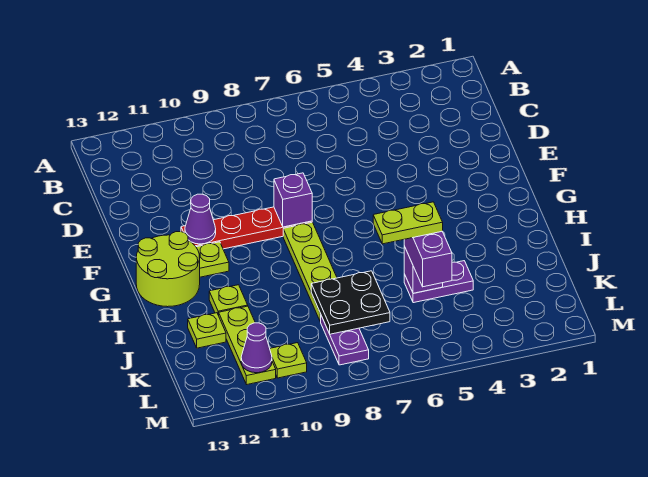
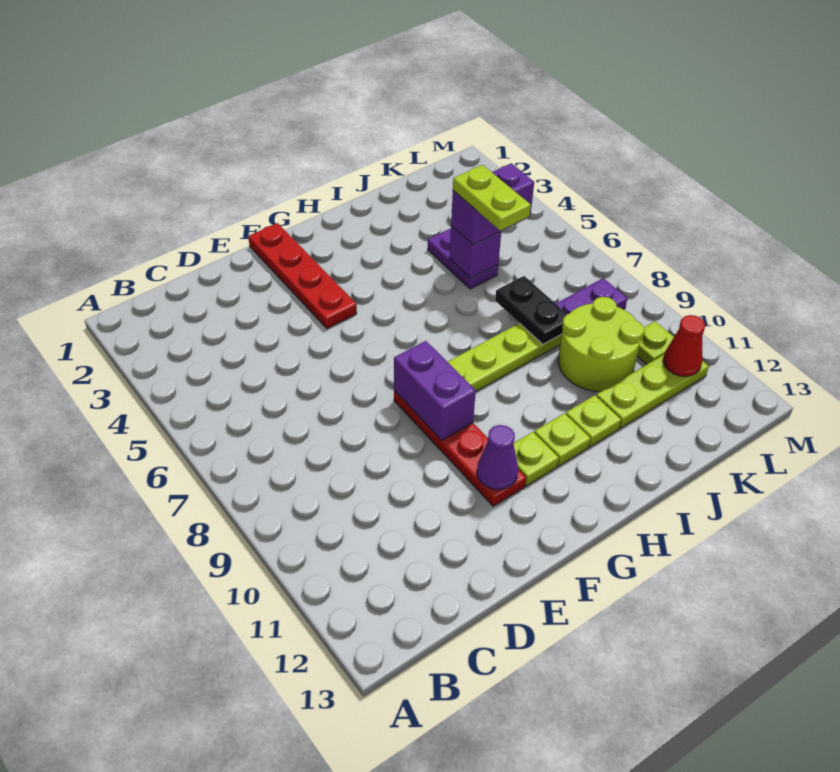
none -> red plate F1:F4 level 1
purple brick F8 level 2 -> purple brick F8:F9 level 2
lime round brick G12:H13 level 1 -> lime round brick J9:K10 level 1
black plate J7:K8 level 2 -> black plate J7:J8 level 2
lime plate J12 level 1 -> lime plate H11 level 1
purple cone L11 level 2 -> red cone L11 level 2

